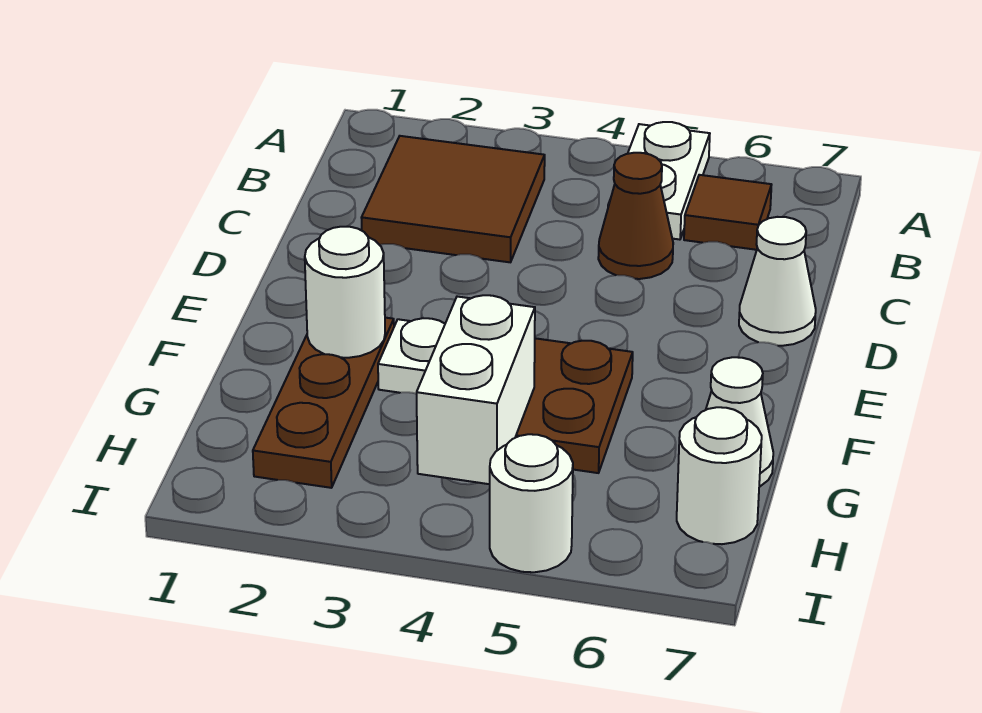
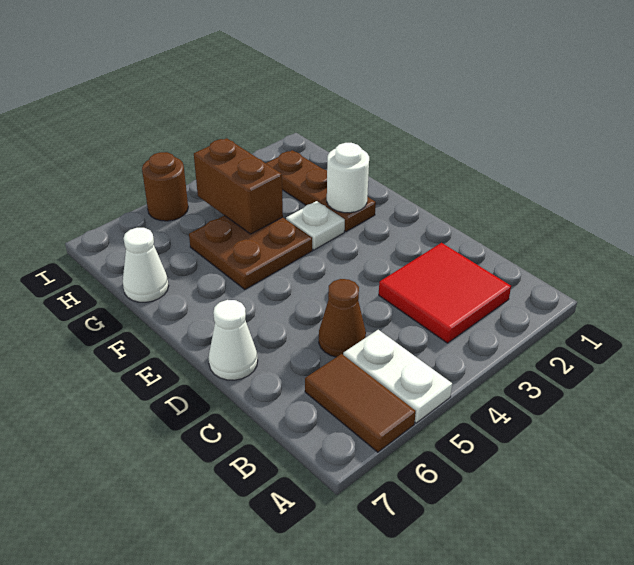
brown tile B2:C3 level 1 -> red tile B2:C3 level 1
brown tile B6 level 1 -> brown tile A6:B6 level 1
white brick G4:H4 level 2 -> brown brick G4:H4 level 2
white round brick H7 level 1 -> none
white round brick I5 level 1 -> brown round brick I5 level 1

